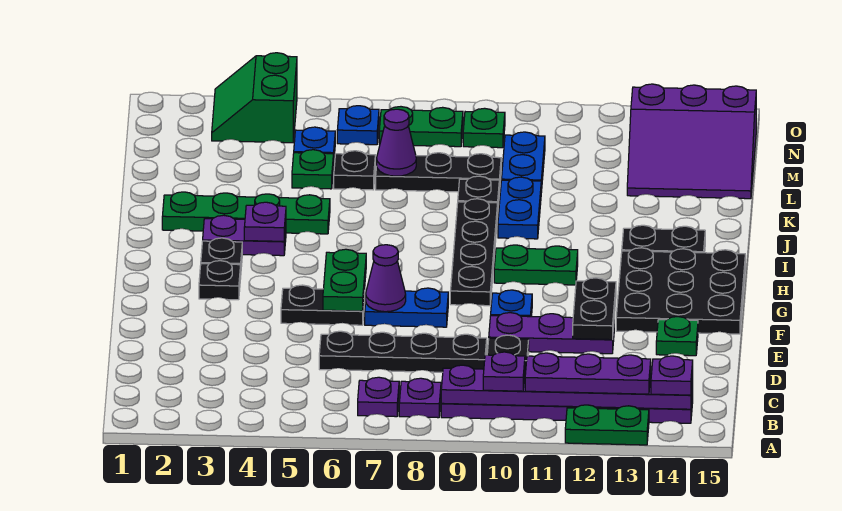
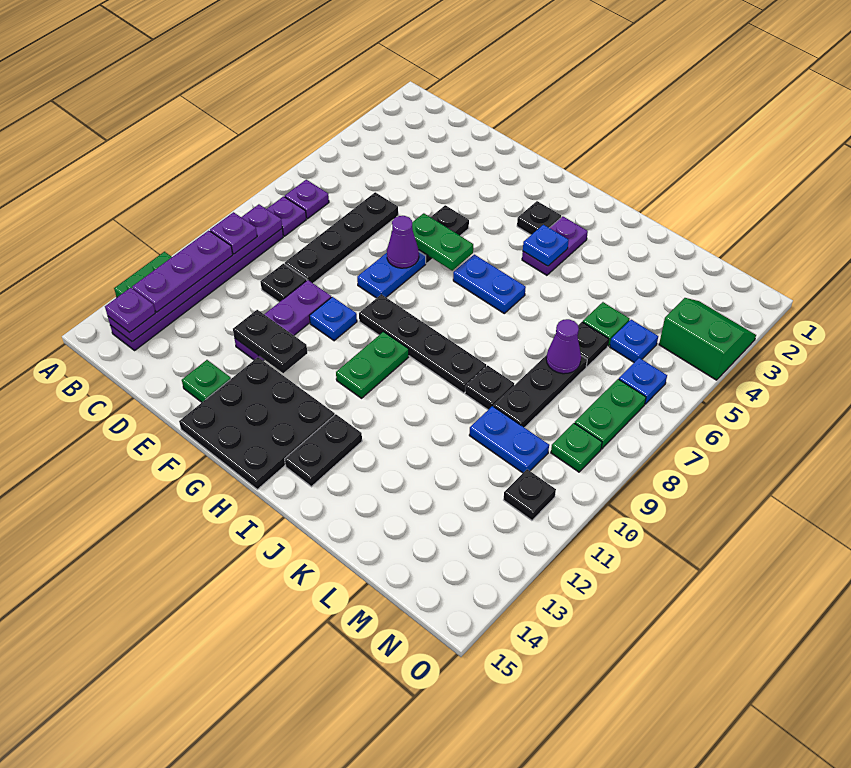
black plate G3 level 1 -> black plate N11 level 1
purple plate I4 level 2 -> blue plate I4 level 2
green plate J2:J5 level 1 -> none
blue plate J10:K10 level 1 -> blue plate H6:I6 level 1
purple slope L13:N15 level 1 top N -> none

